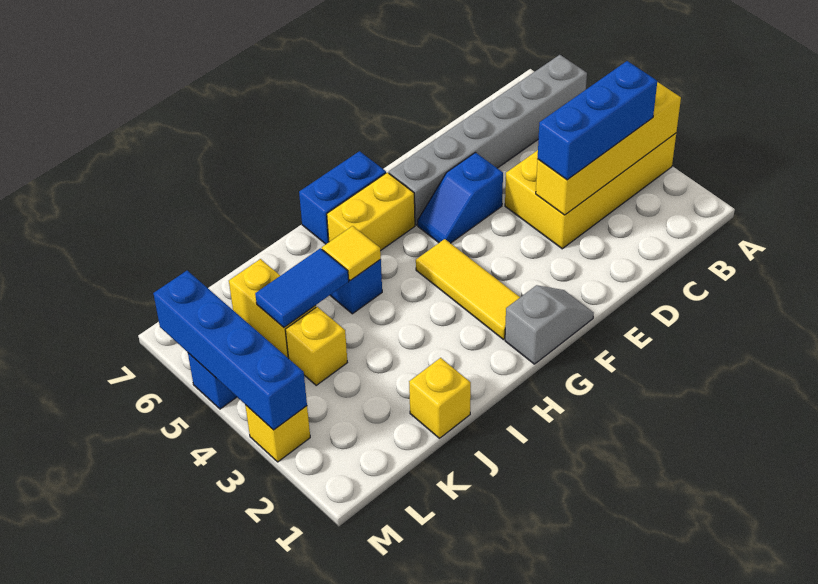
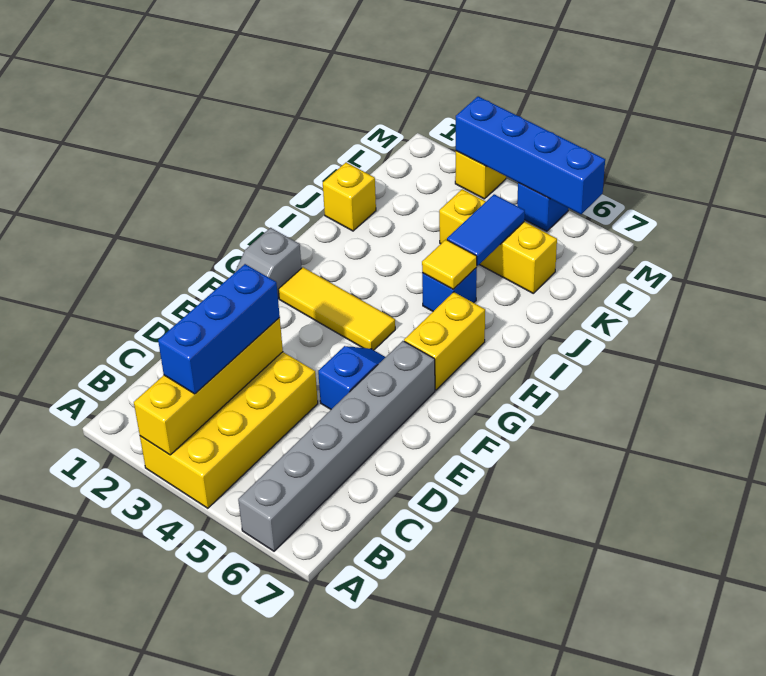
blue brick G7:H7 level 1 -> none

